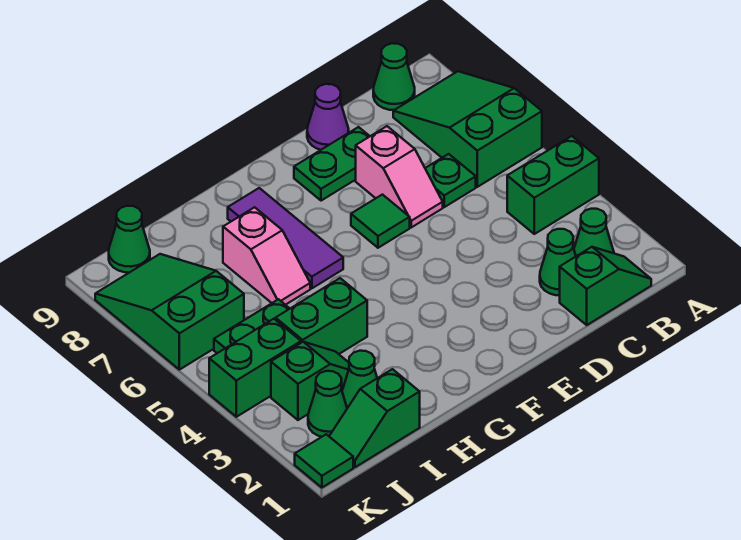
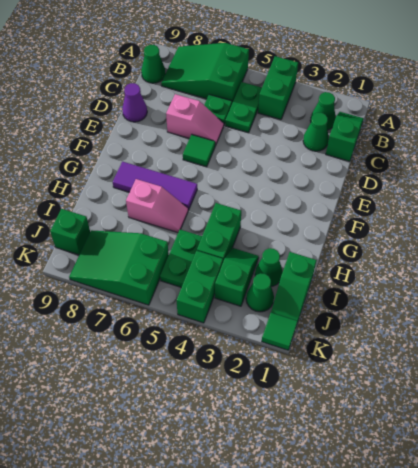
green plate D8:E8 level 1 -> green plate B5:C5 level 1
green cone J9 level 1 -> green brick J9 level 1

